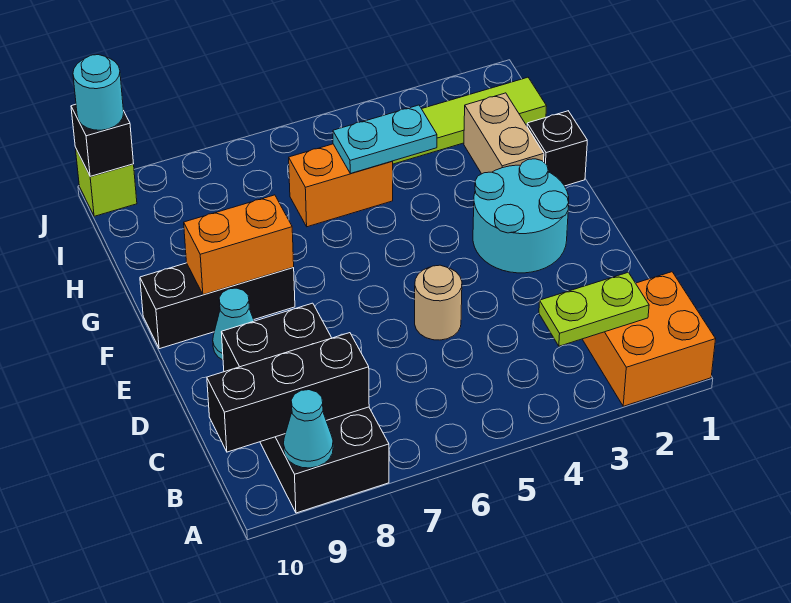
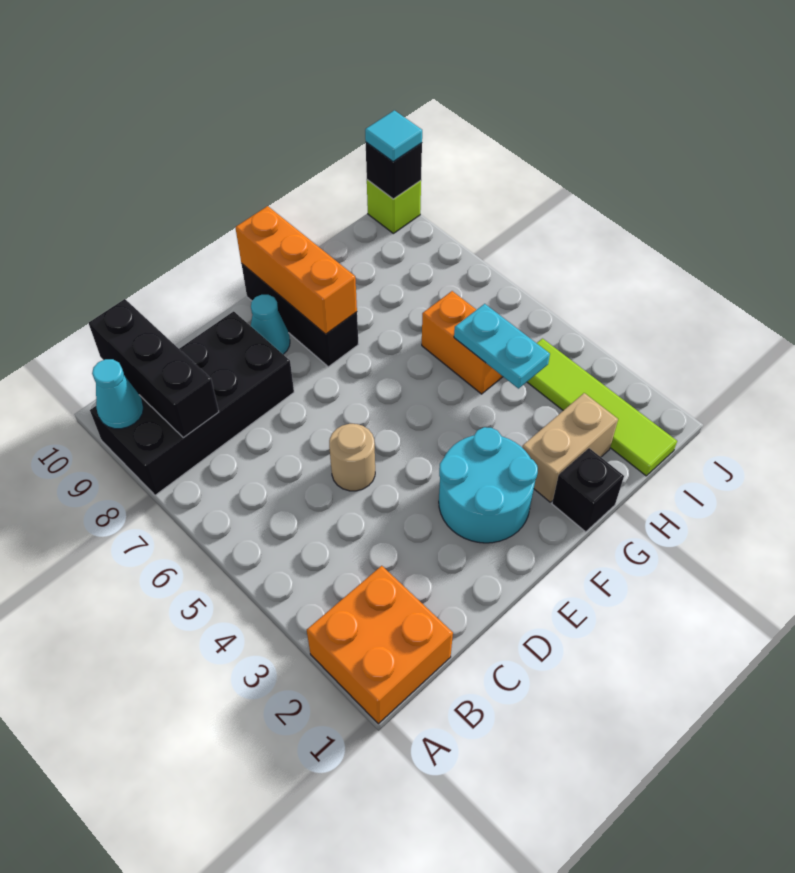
lime plate B2:B3 level 2 -> none
orange brick F8:F9 level 2 -> orange brick F8:F10 level 2
cyan round brick J10 level 3 -> cyan tile J10 level 3

